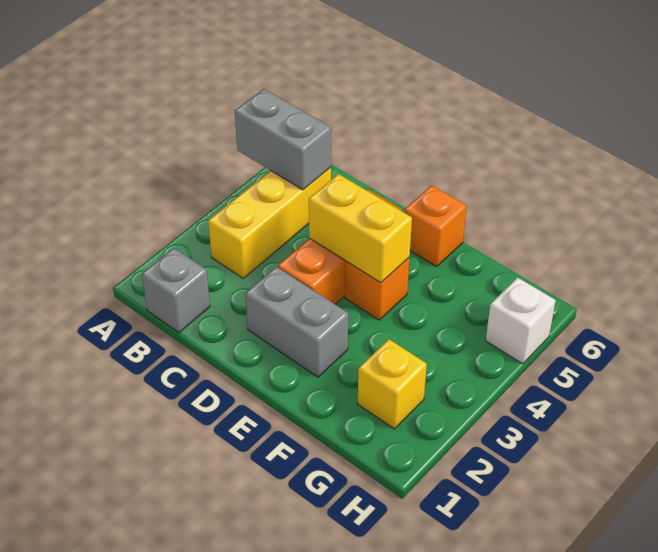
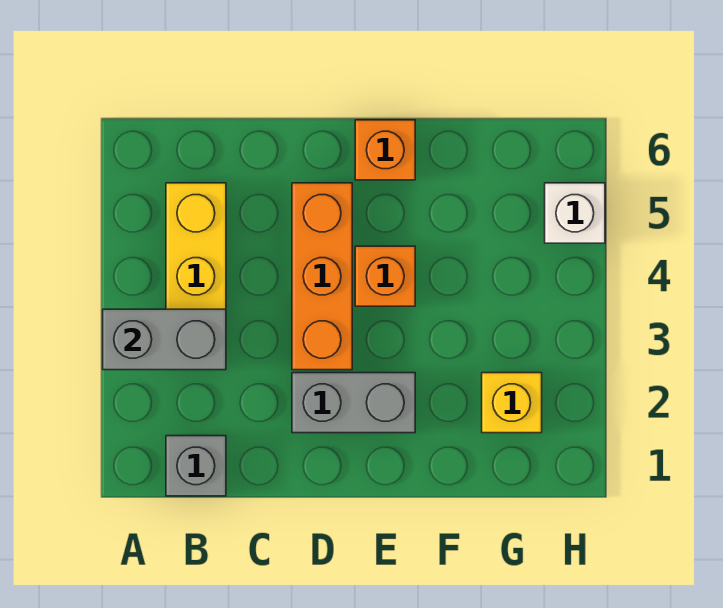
grey brick A5:B5 level 2 -> grey brick A3:B3 level 2
yellow brick D4:E4 level 2 -> none

